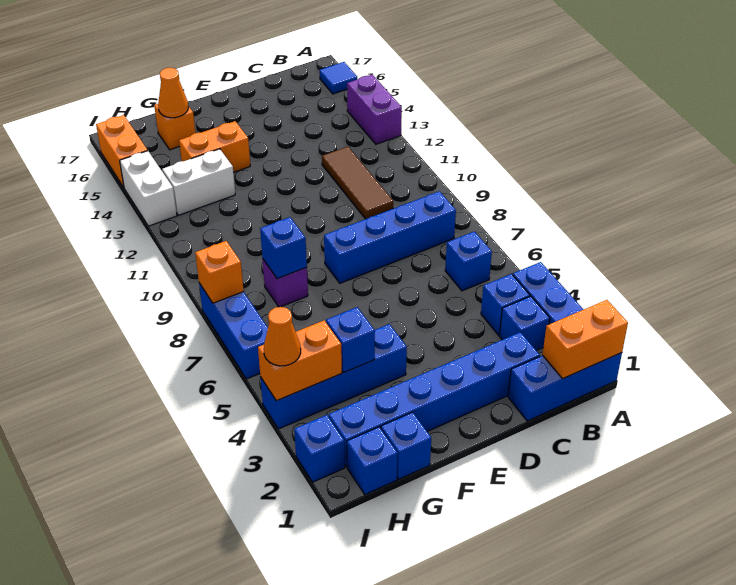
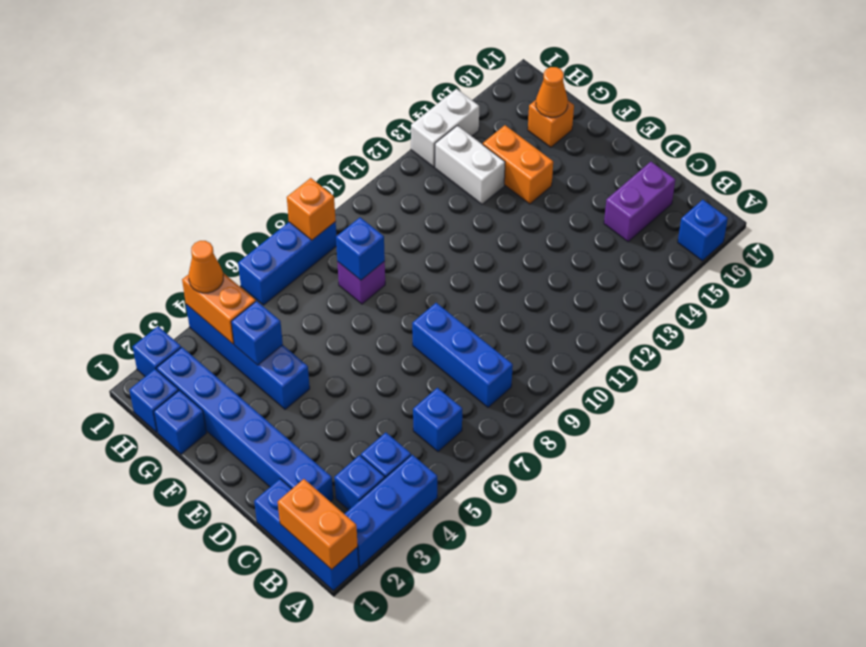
purple brick A13:A14 level 1 -> purple brick C15:C16 level 1
blue tile A16 level 1 -> blue brick A16 level 1
blue brick B8:E8 level 1 -> blue brick B8:D8 level 1
brown tile C10:C12 level 1 -> none
orange brick I15:I16 level 1 -> none

